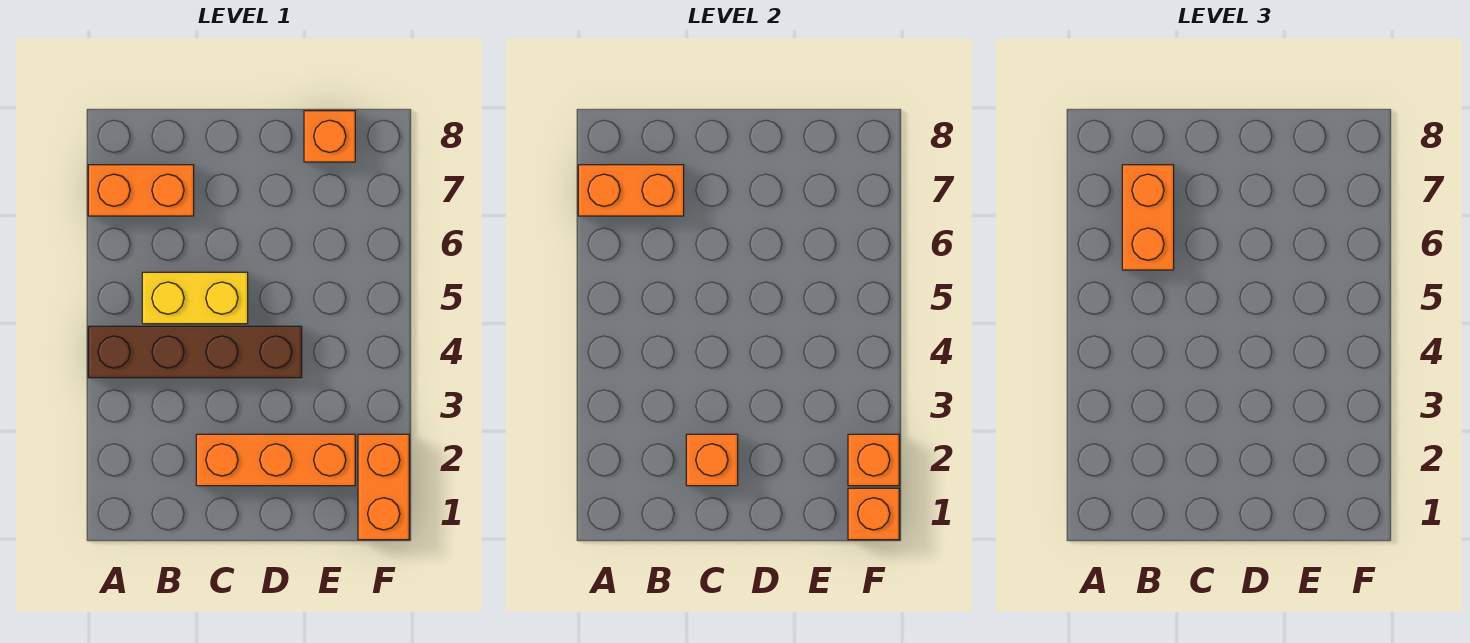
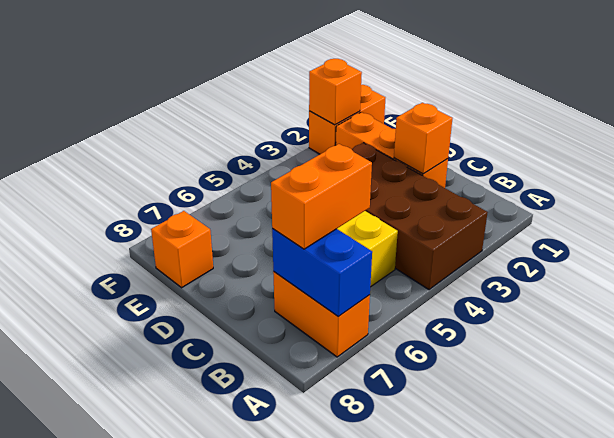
brown brick A4:D4 level 1 -> brown brick A3:D4 level 1
orange brick A7:B7 level 2 -> blue brick A7:B7 level 2
orange brick F1 level 2 -> none

